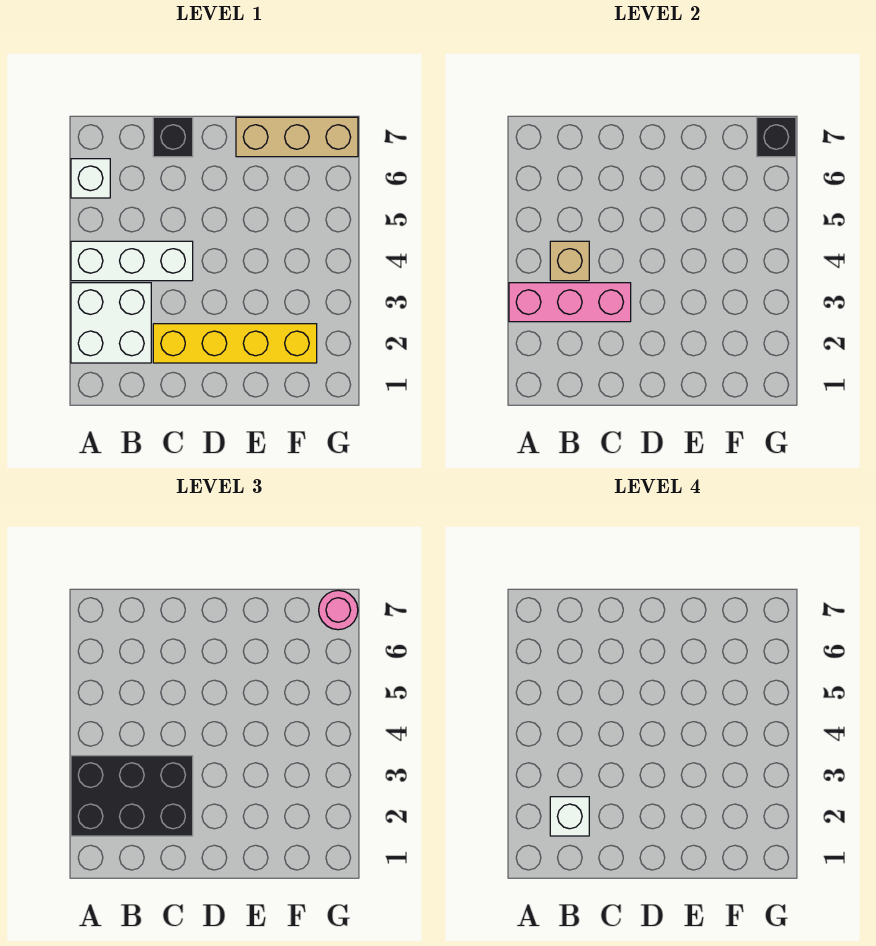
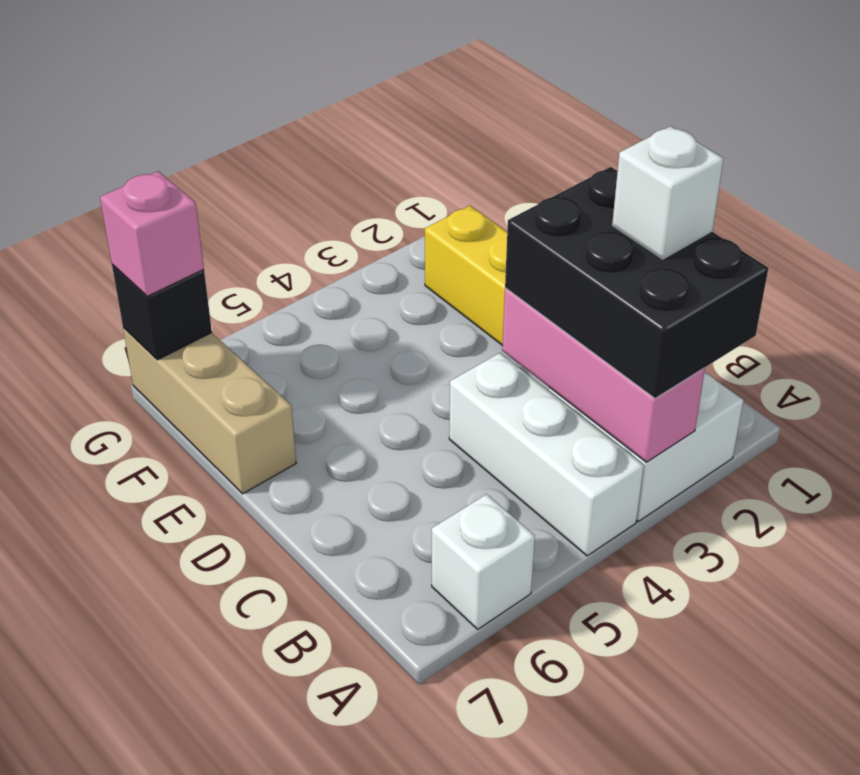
tan brick B4 level 2 -> none
black brick C7 level 1 -> none
pink round brick G7 level 3 -> pink brick G7 level 3

